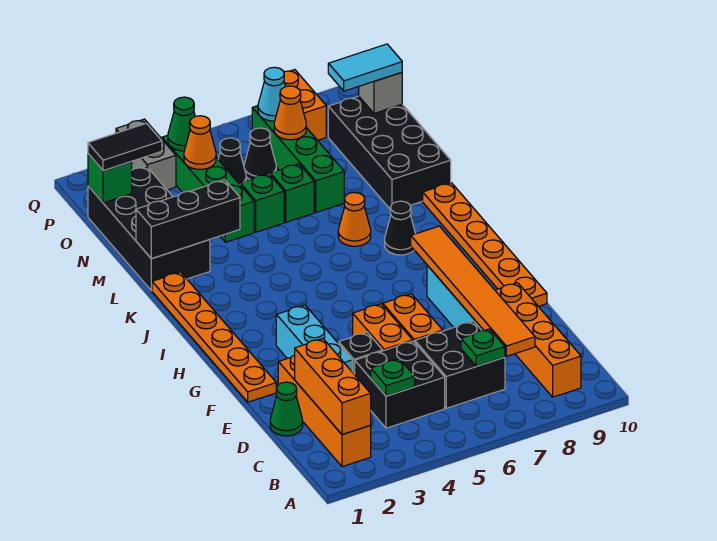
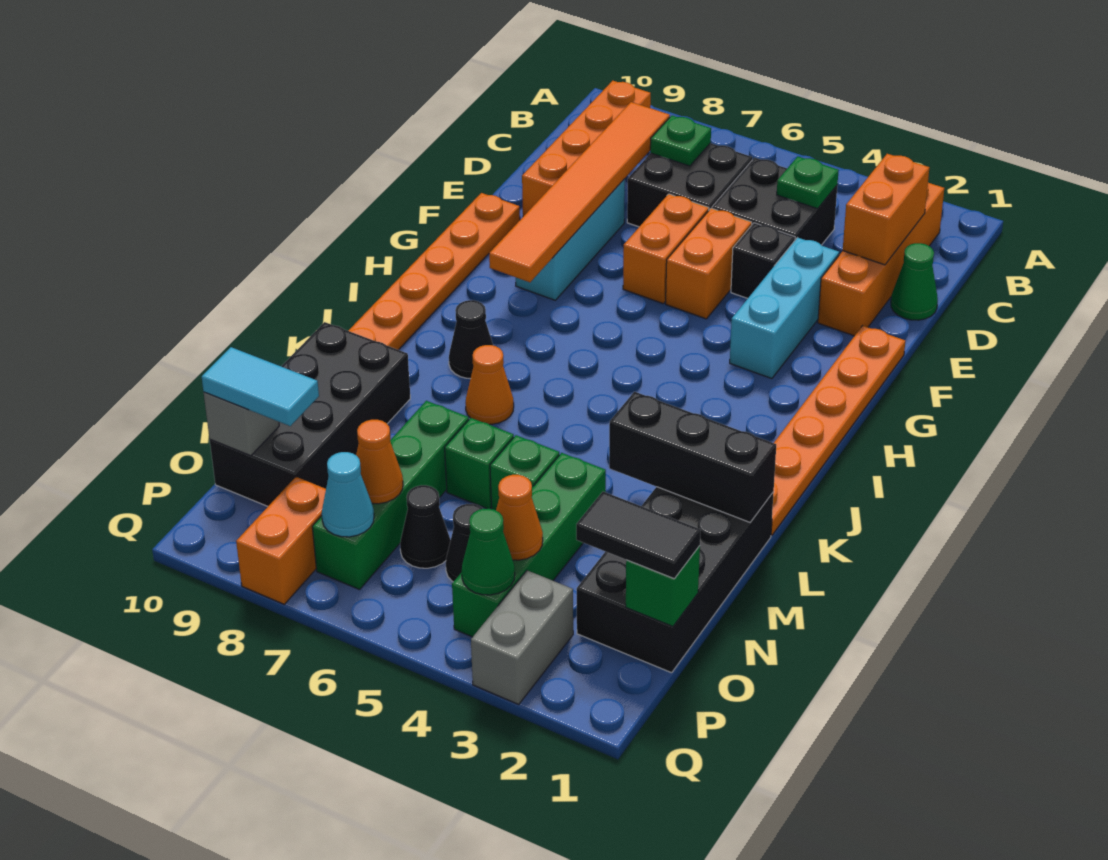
orange brick B2:D2 level 2 -> orange brick C2:D2 level 2

